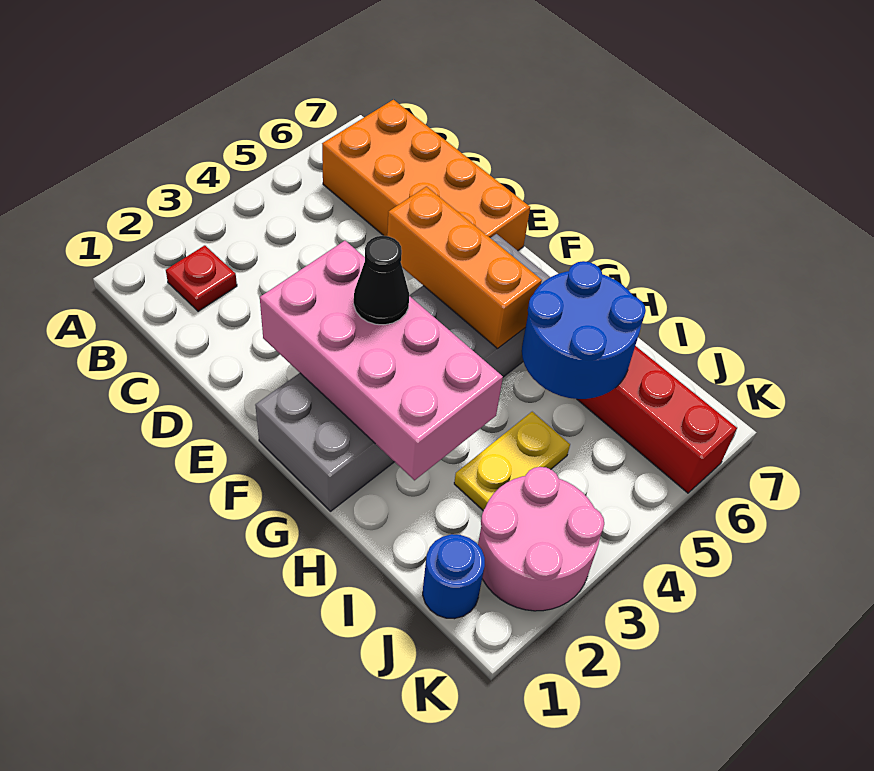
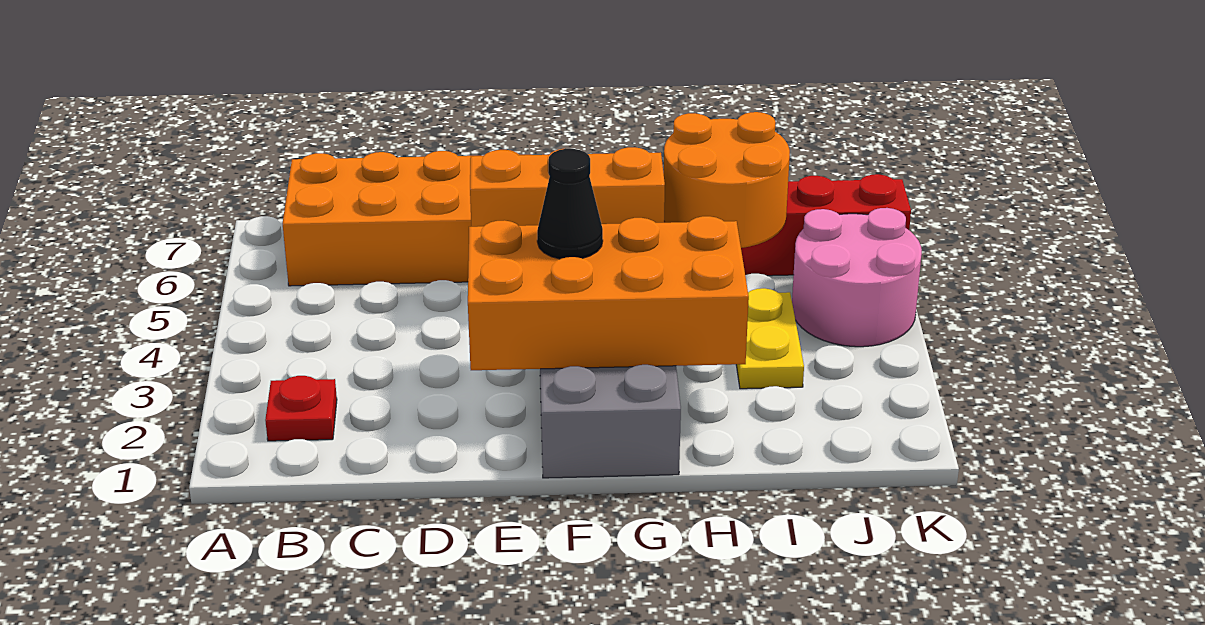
pink brick E2:H3 level 2 -> orange brick E2:H3 level 2
blue round brick H5:I6 level 2 -> orange round brick H5:I6 level 2
blue round brick J1 level 1 -> none
pink round brick J2:K3 level 1 -> pink round brick J4:K5 level 1

